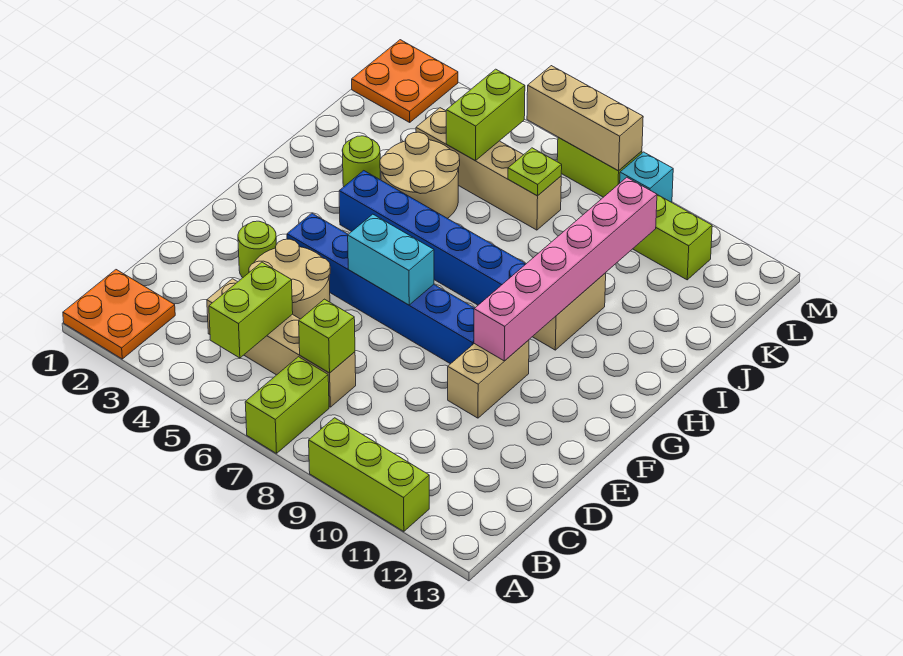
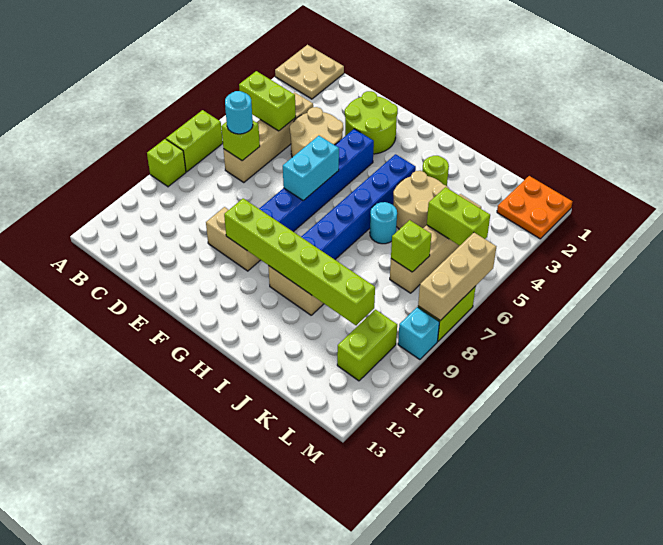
orange plate A1:B2 level 1 -> tan plate A1:B2 level 1
lime brick A7:B7 level 1 -> lime brick A7:A8 level 1
lime brick A9:A11 level 1 -> lime brick A9 level 1
none -> cyan round brick C7 level 3
lime round brick E3 level 1 -> lime round brick E2:F3 level 1
pink brick F10:K10 level 2 -> lime brick F10:K10 level 2
none -> cyan round brick I6 level 1
lime plate K7 level 2 -> lime brick K7 level 2

